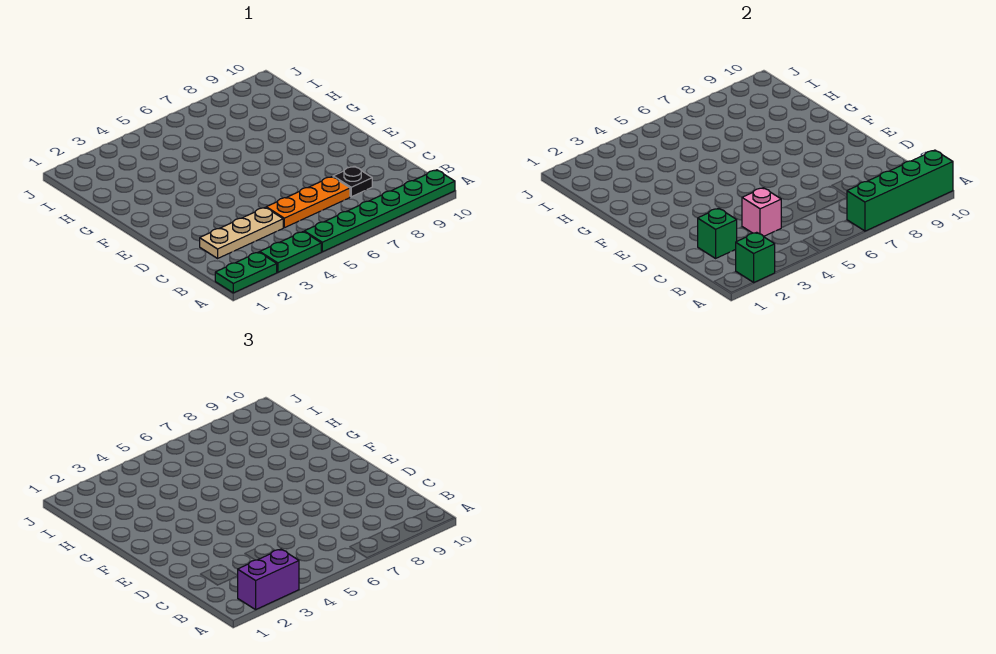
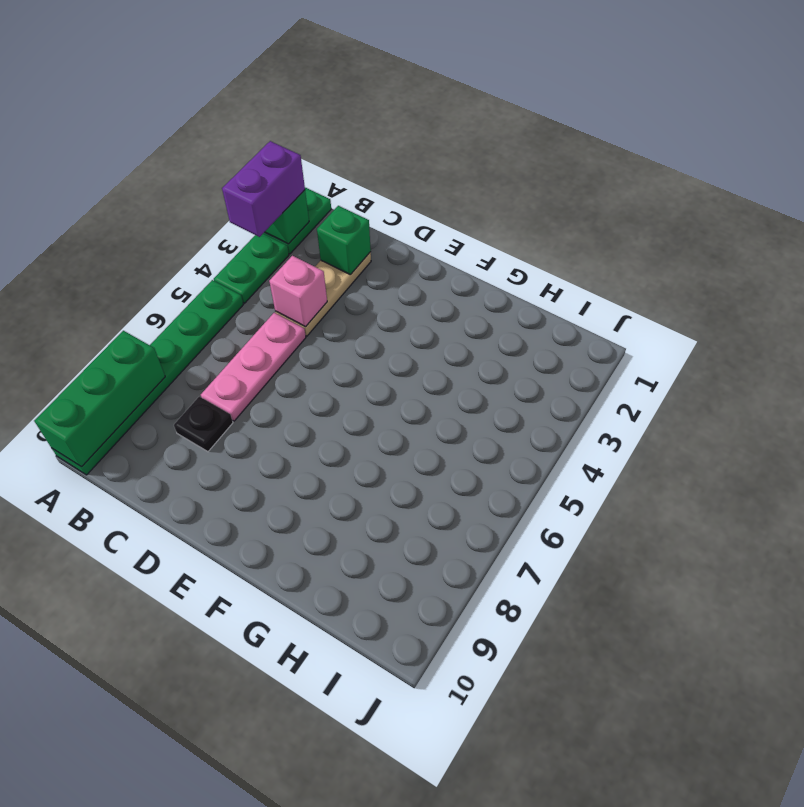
green brick A7:A10 level 2 -> green brick A8:A10 level 2
orange plate C5:C7 level 1 -> pink plate C5:C7 level 1

